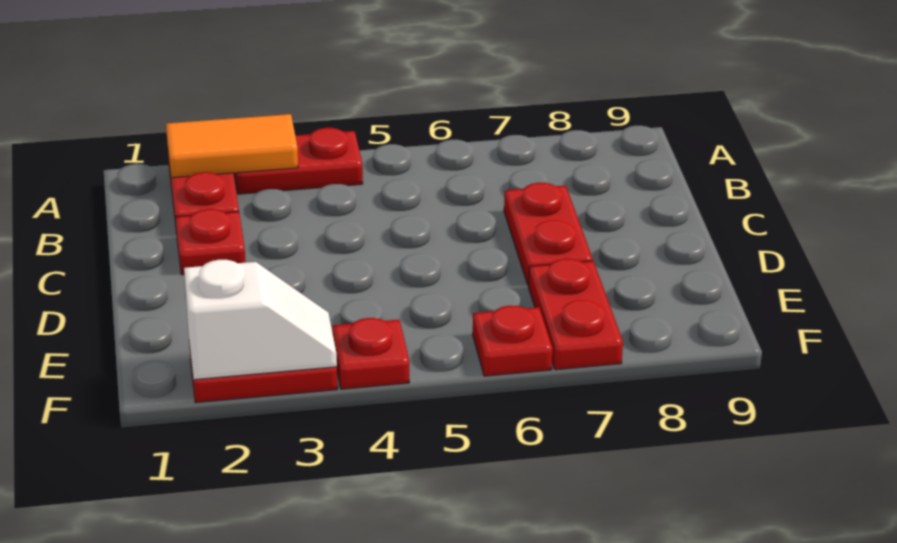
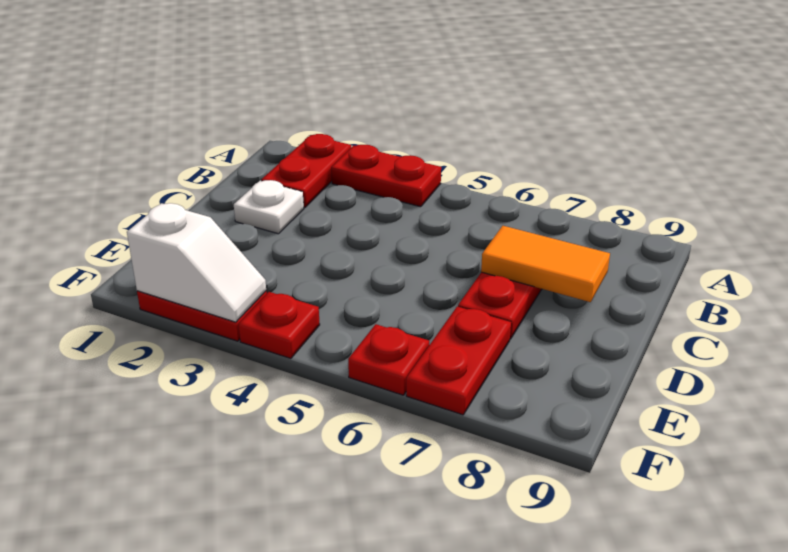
orange tile A2:A3 level 2 -> orange tile C7:C8 level 2
red plate C2 level 1 -> white plate C2 level 1

